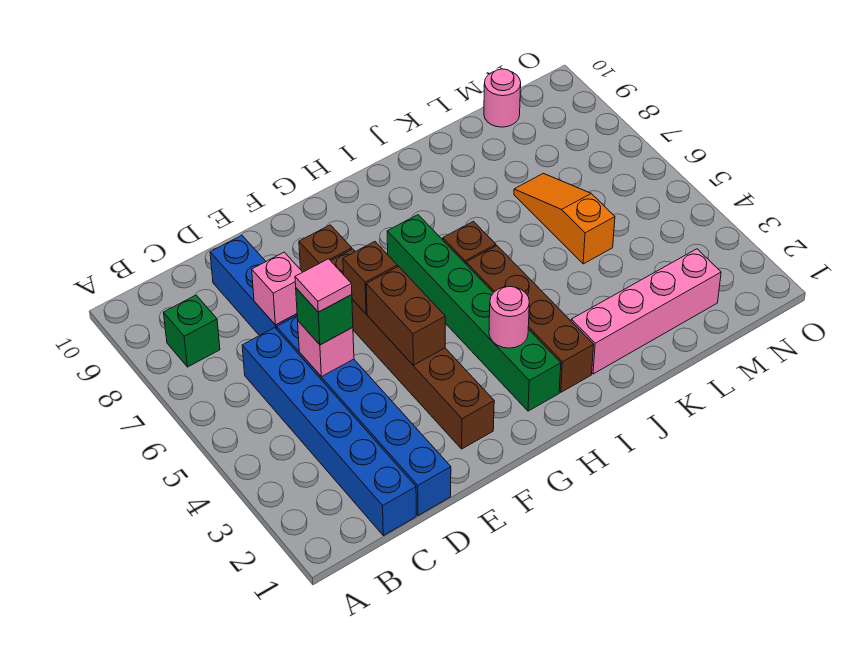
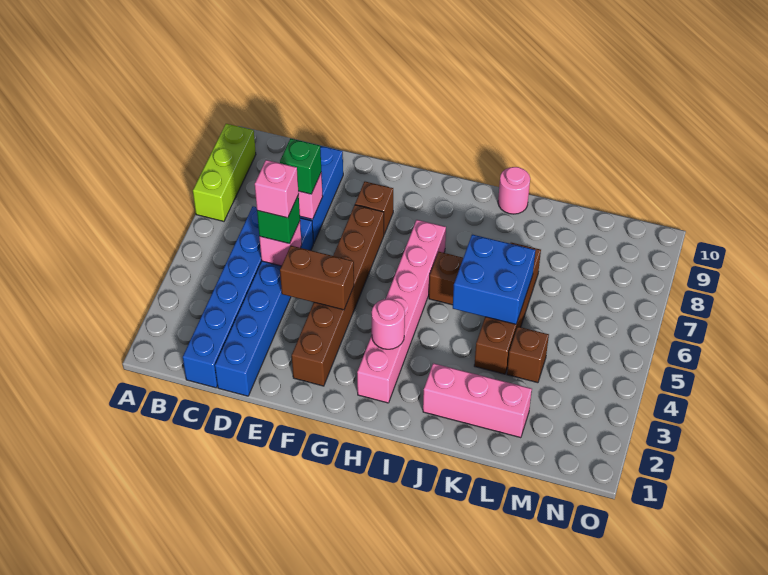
none -> lime brick A7:A9 level 1
green brick B8 level 1 -> green brick D7 level 3
pink tile D5 level 4 -> pink brick D5 level 4
brown brick F4:F5 level 2 -> brown brick E4:F4 level 2
brown brick F6 level 2 -> brown brick L4 level 1
green brick H2:H7 level 1 -> pink brick H2:H7 level 1
brown brick I2:I5 level 1 -> brown brick K4:K7 level 1
pink brick J2:M2 level 1 -> pink brick J2:L2 level 1
none -> blue brick J5:K6 level 2
orange slope L5:L7 level 1 top 5 -> none
pink round brick M10 level 1 -> pink round brick J10 level 1

